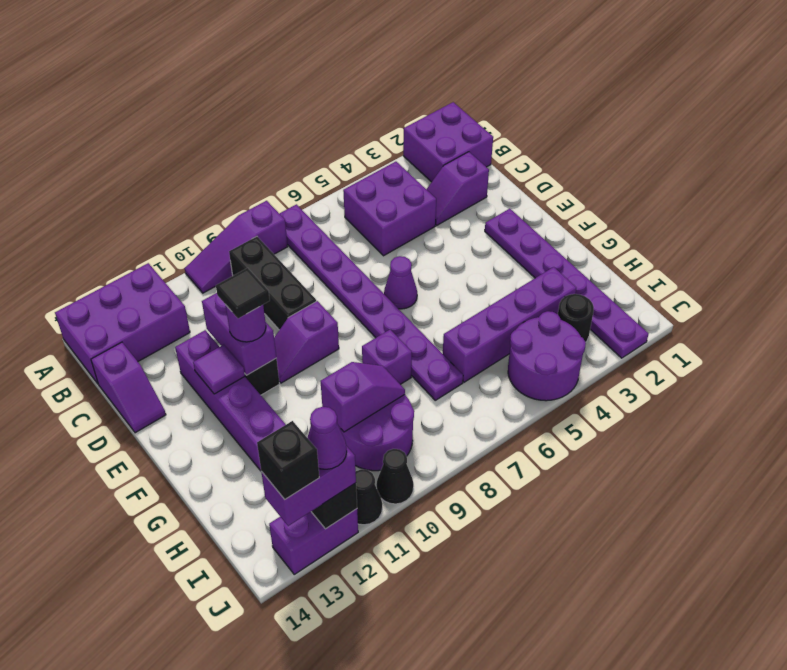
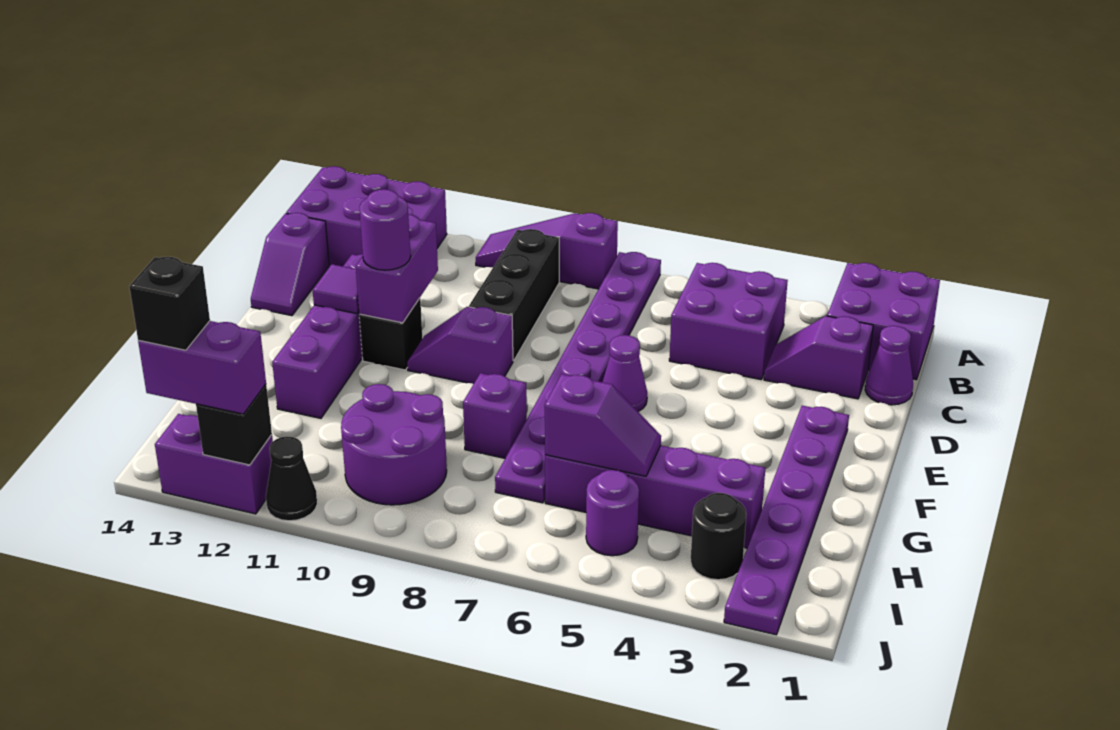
black tile E11 level 4 -> none
purple slope H9:H10 level 2 top 10 -> purple slope H5:H6 level 2 top 6
purple round brick I4:J5 level 1 -> purple round brick I5 level 1
black cone J10 level 1 -> none
purple cone J12 level 4 -> purple cone C1 level 1

